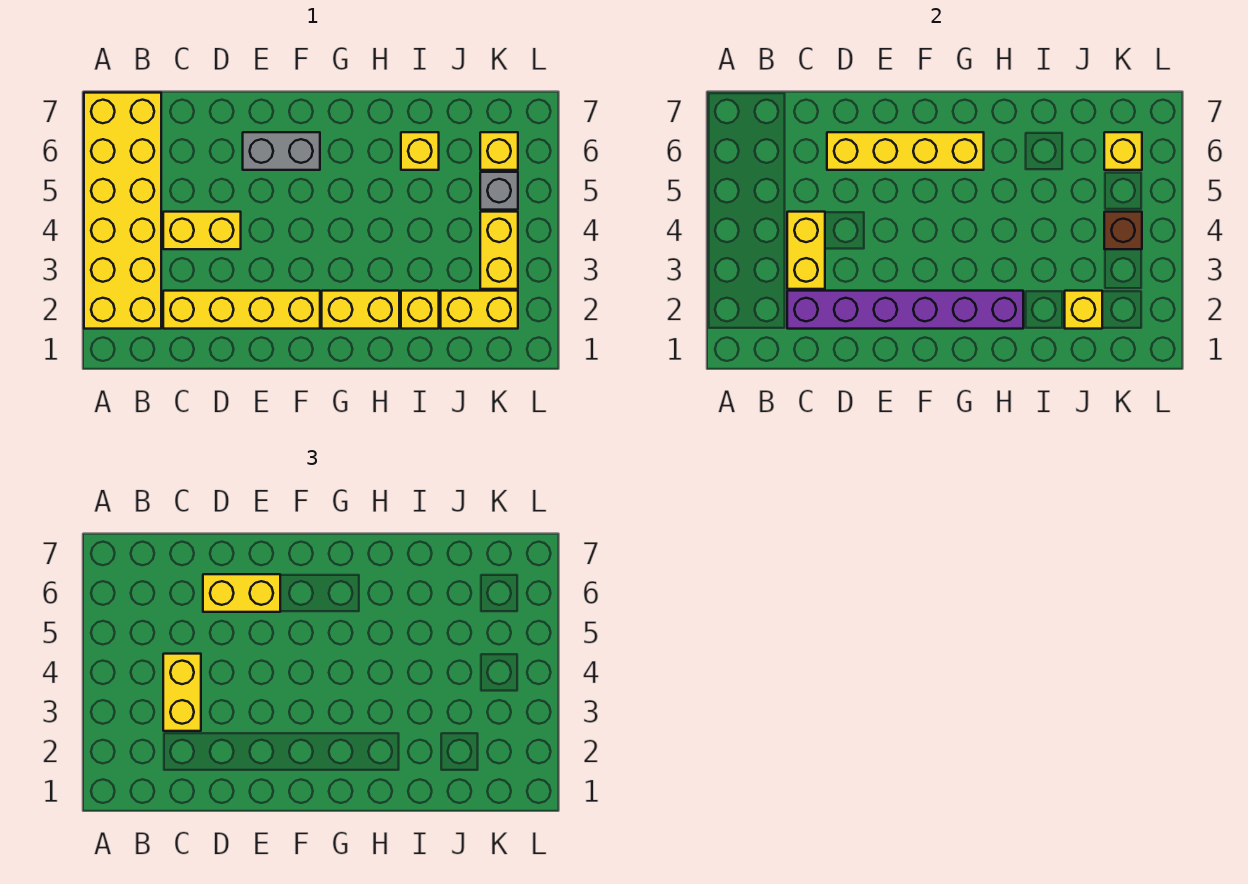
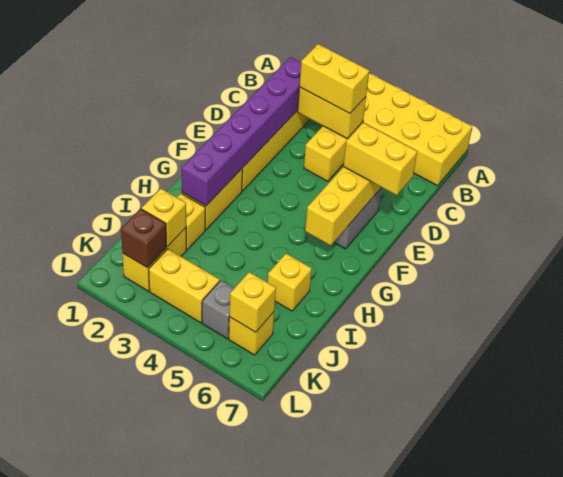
yellow brick D6:E6 level 3 -> yellow brick E6:E7 level 3
brown brick K4 level 2 -> brown brick K2 level 2

